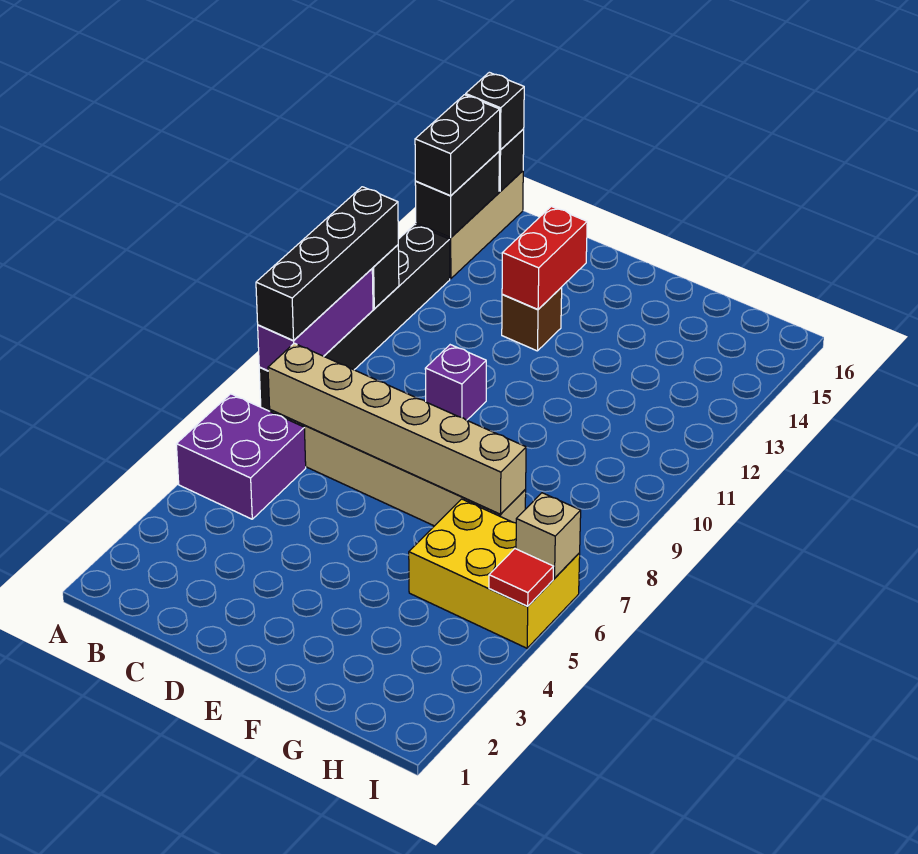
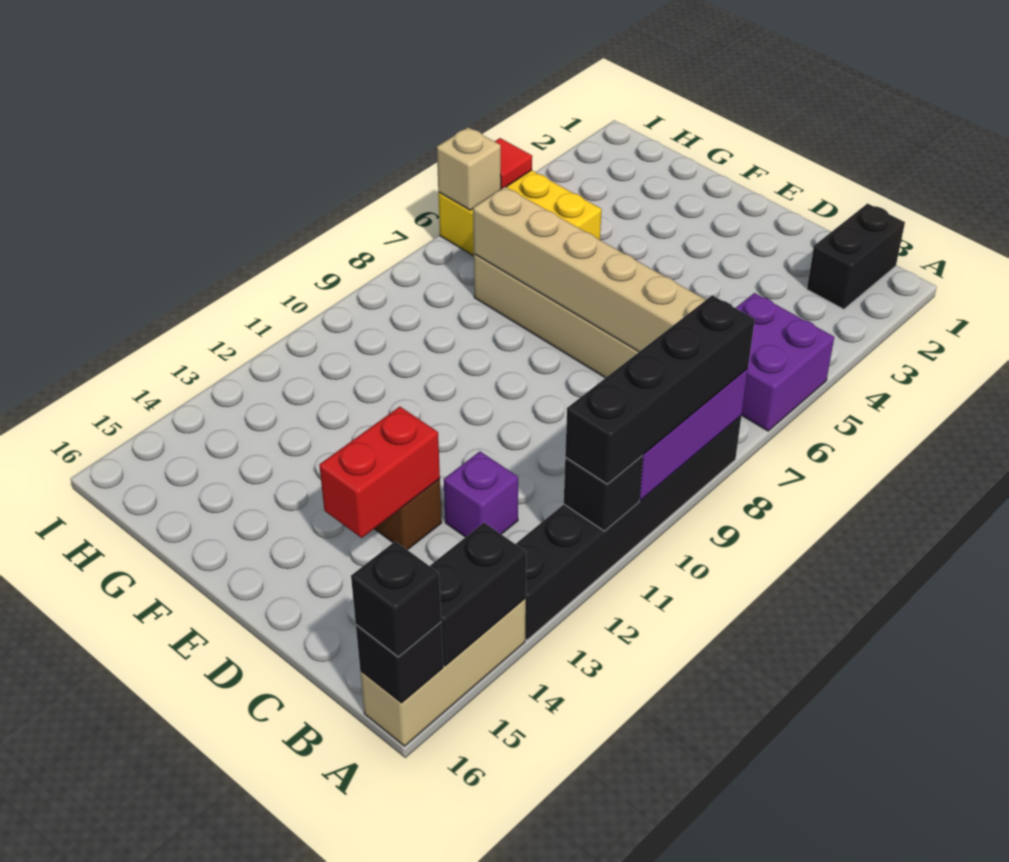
black brick A14:A15 level 3 -> black brick B1:B2 level 1
purple brick D10 level 1 -> purple brick C12 level 1

